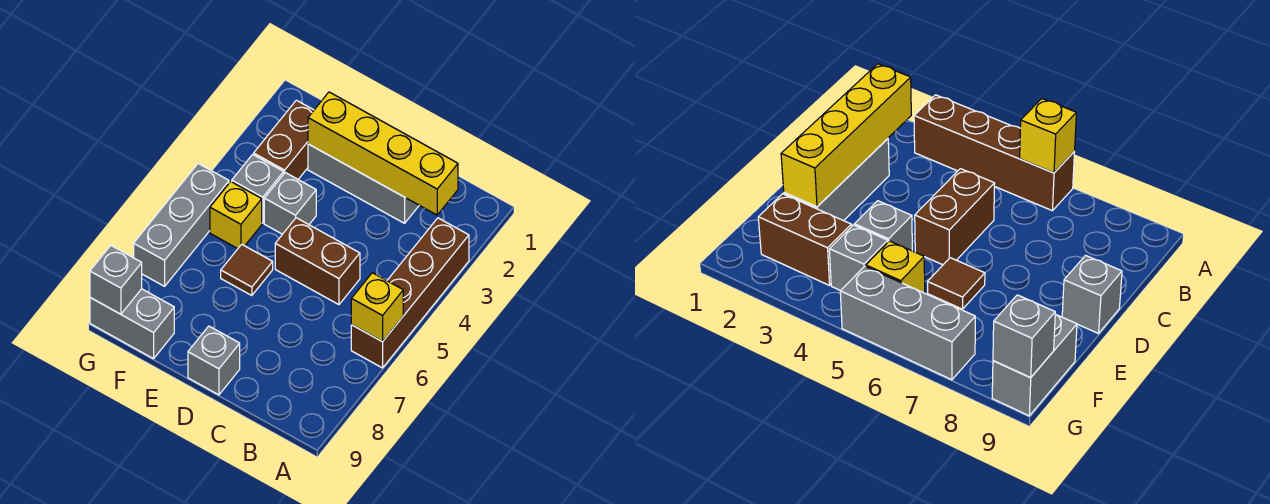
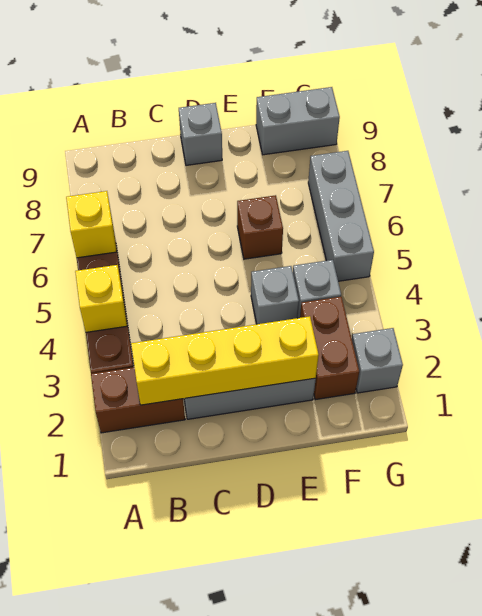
brown brick C5:D5 level 1 -> brown brick A2:B2 level 1
brown tile E6 level 1 -> brown brick E6 level 1
yellow brick F5 level 1 -> yellow brick A4 level 2
grey brick G9 level 2 -> grey brick G2 level 1

